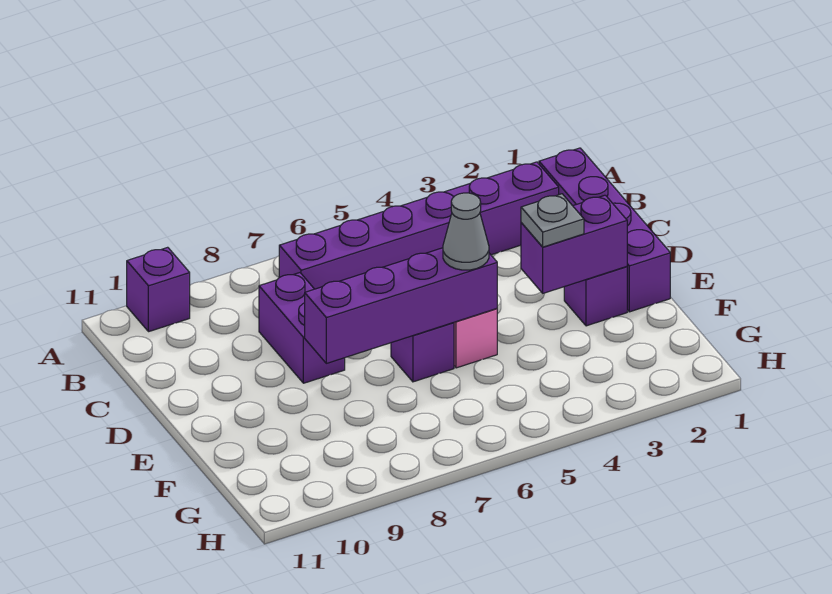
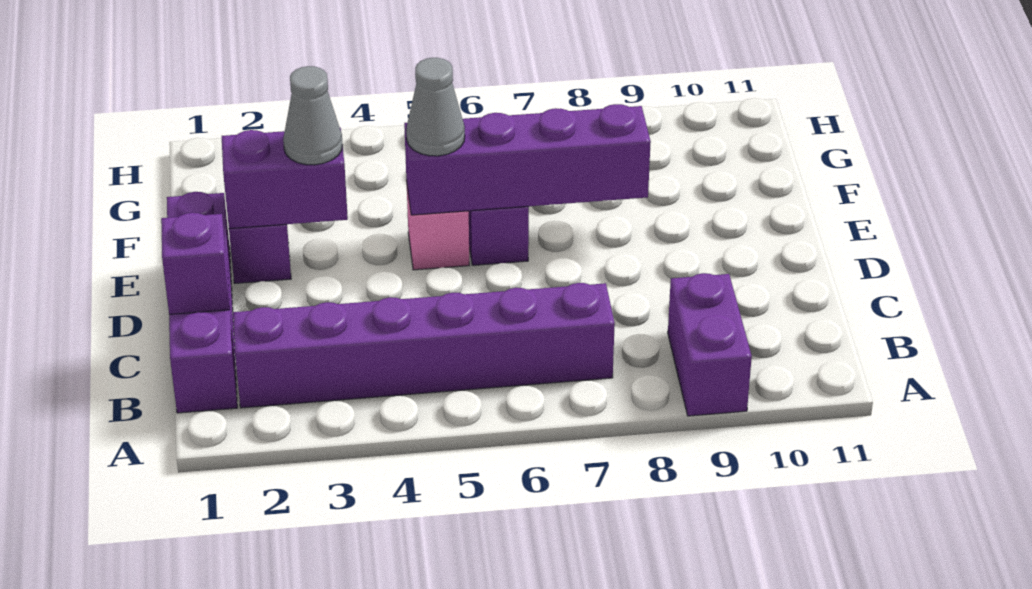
purple brick A10 level 1 -> purple brick C1 level 2
purple brick C8:D8 level 1 -> purple brick A9:B9 level 1
grey plate E3 level 3 -> grey cone E3 level 3

